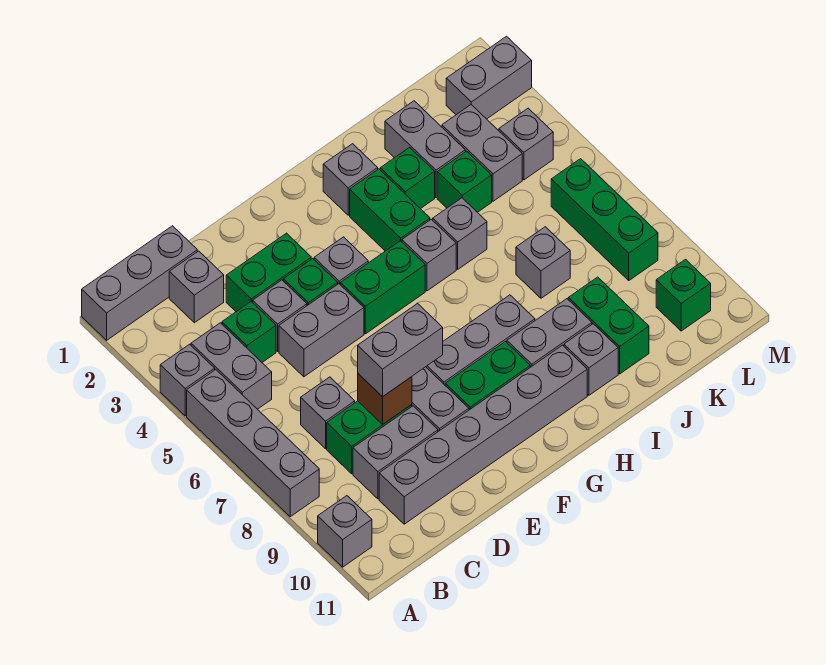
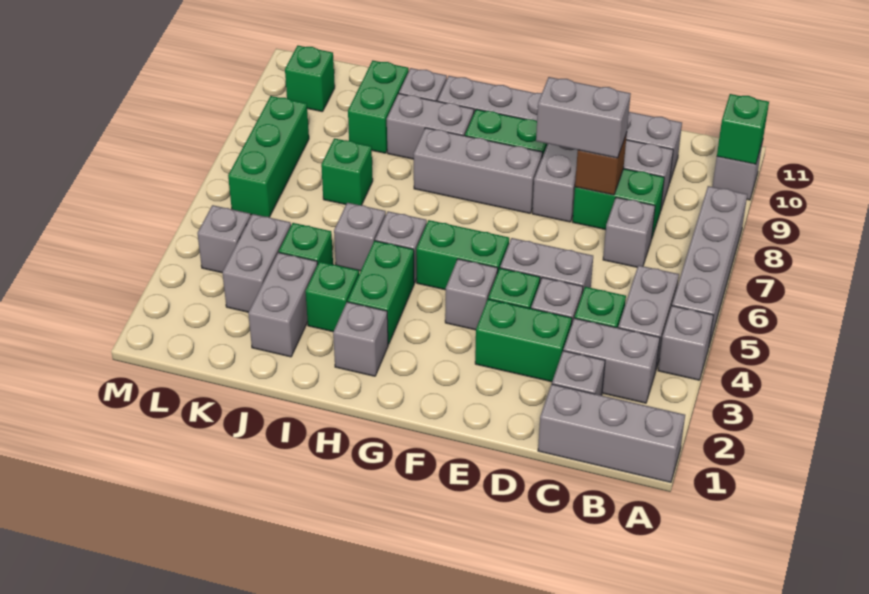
none -> green brick A10 level 2
grey brick J7 level 1 -> green brick J7 level 1
grey brick L2:M2 level 1 -> grey brick B3:C3 level 1

